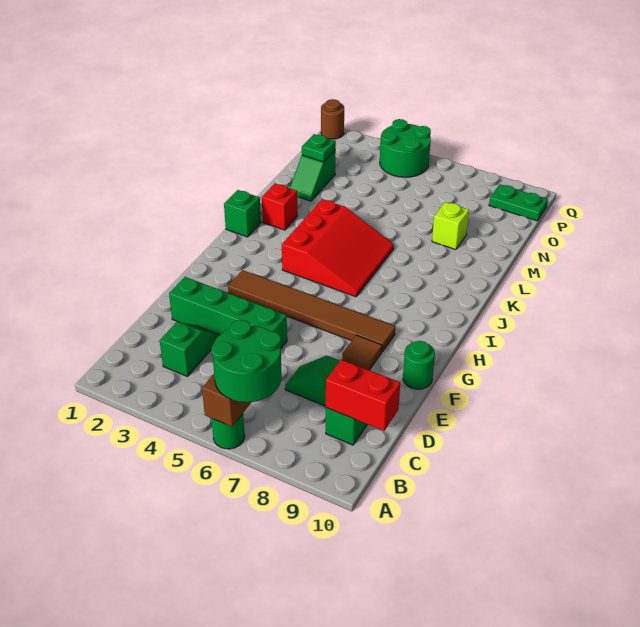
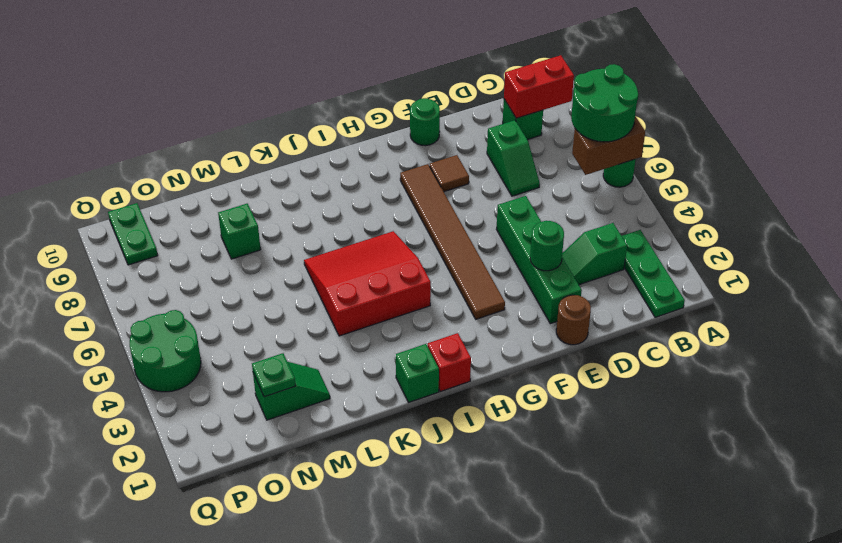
none -> green plate B1:B3 level 1
red brick C9:C10 level 2 -> red brick B9:C9 level 2
none -> green round brick E3 level 2
red brick K2 level 1 -> red brick I1 level 1
lime brick M8 level 1 -> green brick M8 level 1
brown round brick Q1 level 1 -> brown round brick E1 level 1

